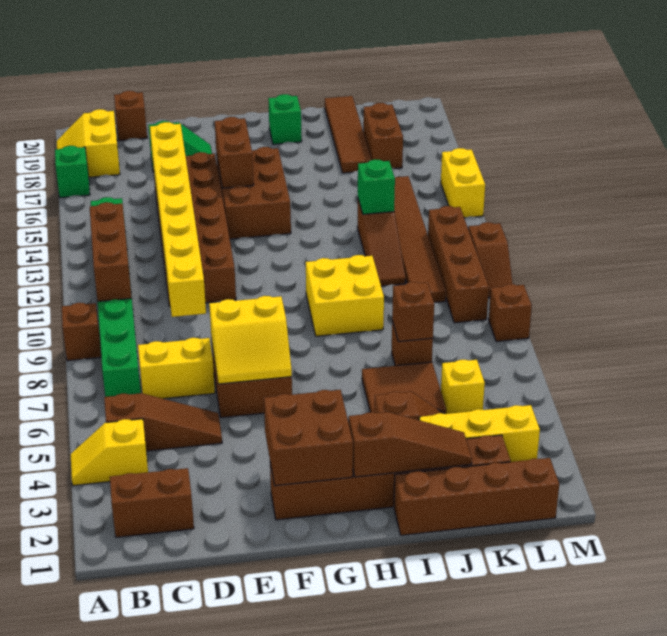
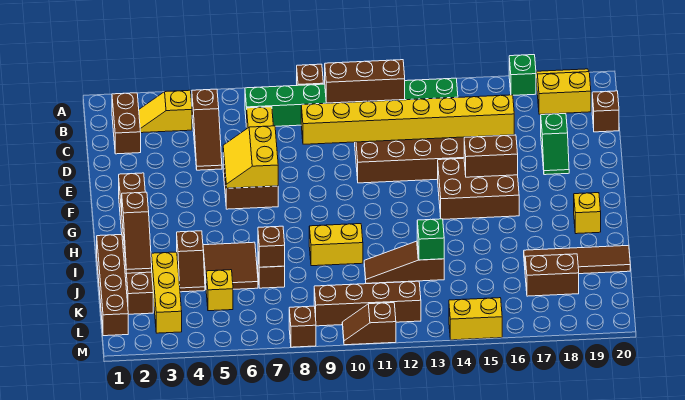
yellow slope A4:B4 level 1 top B -> yellow slope B3:B4 level 1 top 4
brown brick F2:G3 level 2 -> none
yellow brick H9:I10 level 1 -> yellow brick I9:I10 level 1
green brick H19 level 1 -> yellow brick H19 level 1
brown tile K10:K15 level 1 -> none

